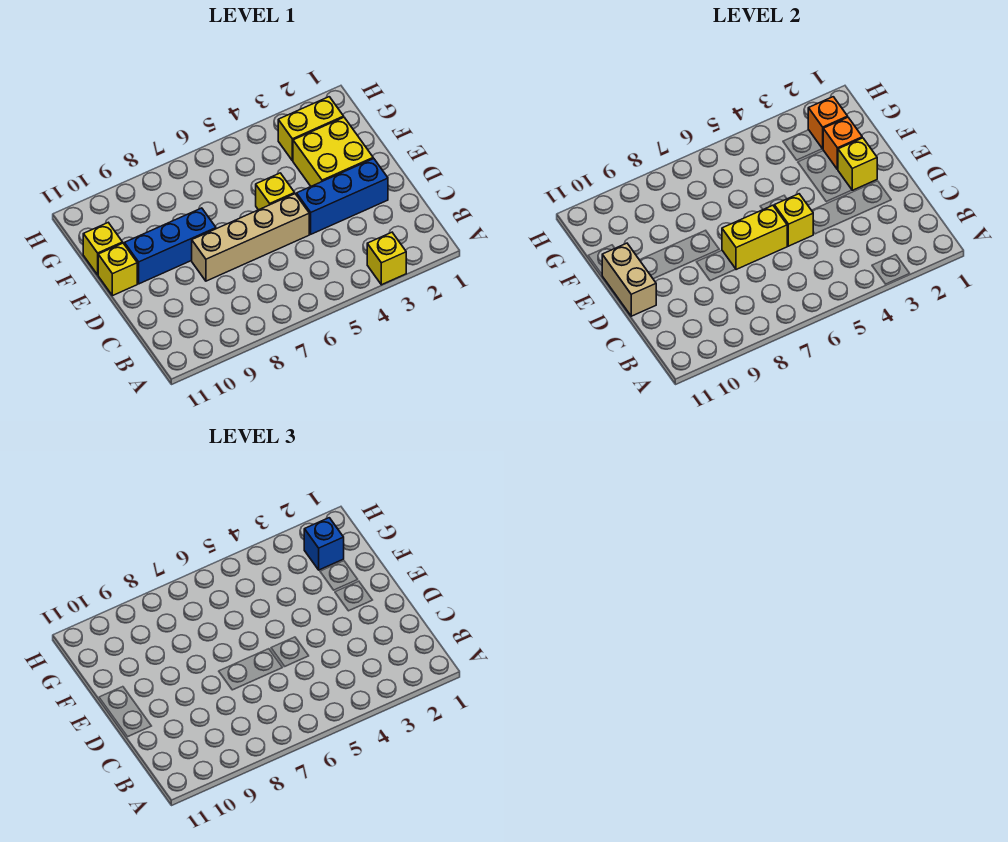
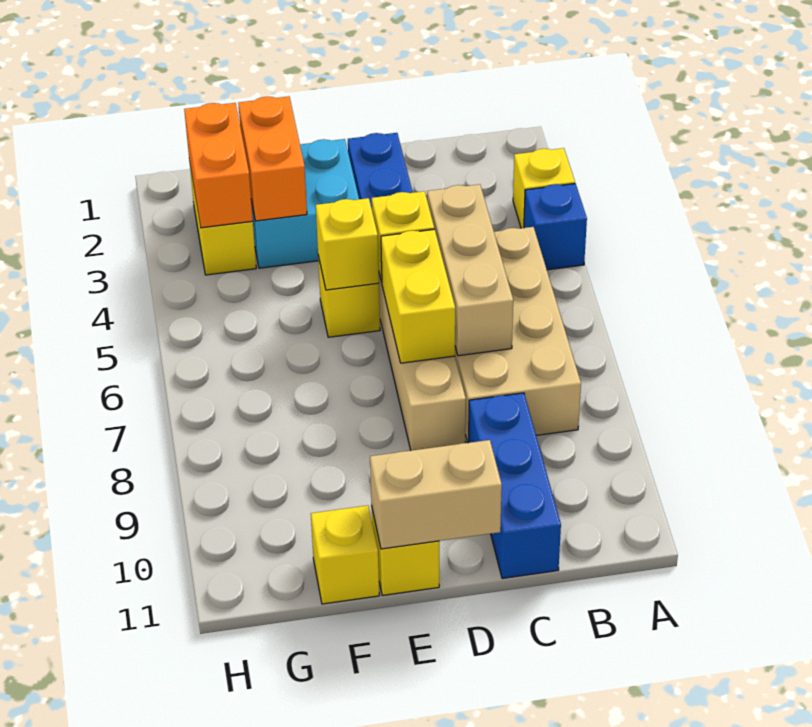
none -> tan brick B5:C8 level 1
none -> tan brick C5:C7 level 2
yellow brick E2:F3 level 1 -> cyan brick E2:F3 level 1
yellow brick E2 level 2 -> yellow brick E5 level 2
blue brick E8:E10 level 1 -> blue brick C9:C11 level 1
orange brick F2 level 2 -> orange brick F2:F3 level 2
orange brick G2 level 2 -> orange brick G2:G3 level 2
blue brick G2 level 3 -> blue brick A4 level 1

